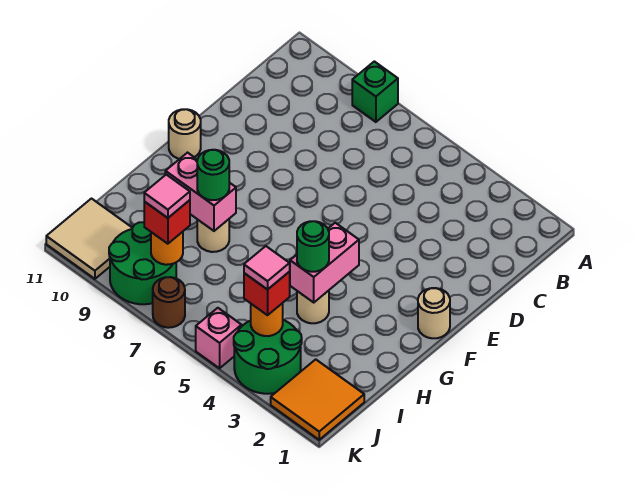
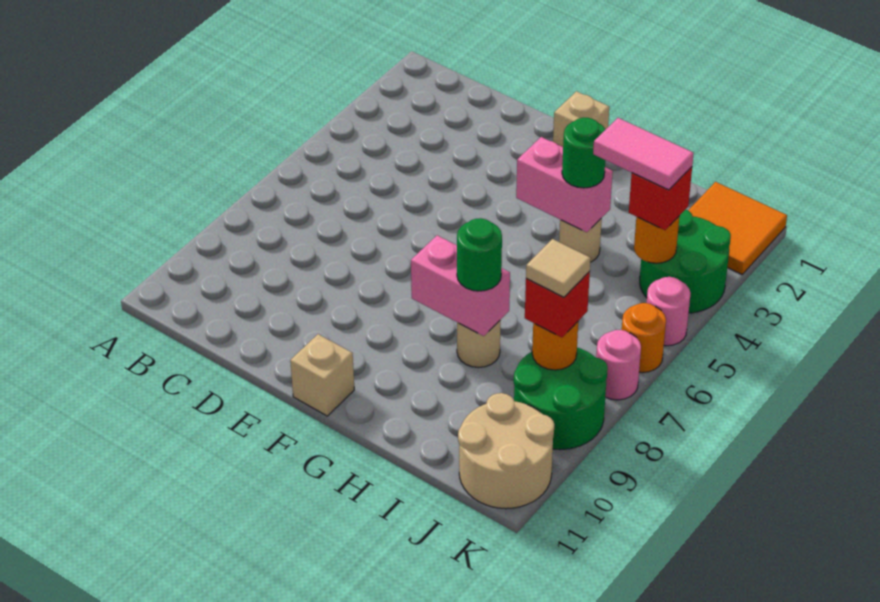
green brick A8 level 1 -> none
tan round brick F1 level 1 -> tan brick F1 level 1
tan round brick F11 level 1 -> tan brick F11 level 1
pink brick H8:H9 level 2 -> pink brick G8:H8 level 2
pink tile J4 level 4 -> pink tile I4:J4 level 4
pink tile J8 level 4 -> tan tile J8 level 4
tan tile J10:K11 level 1 -> tan round brick J10:K11 level 1
pink brick K5 level 1 -> pink round brick K5 level 1
none -> orange round brick K6 level 1
brown round brick K7 level 1 -> pink round brick K7 level 1

